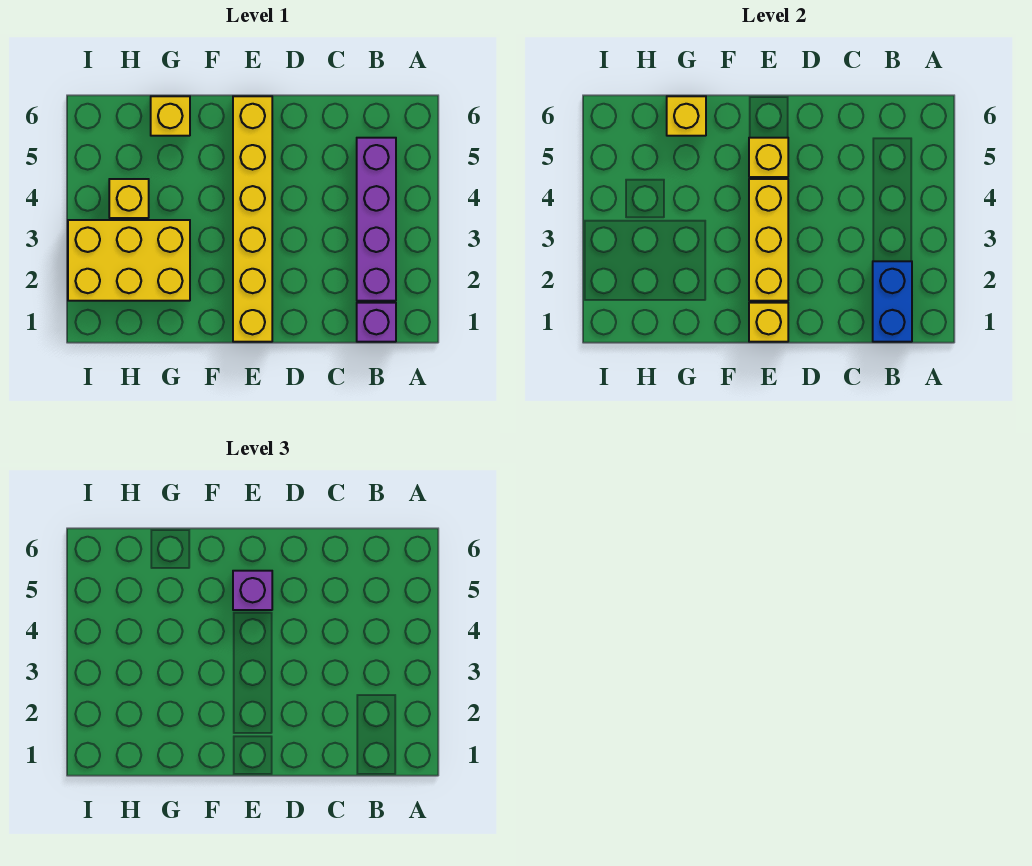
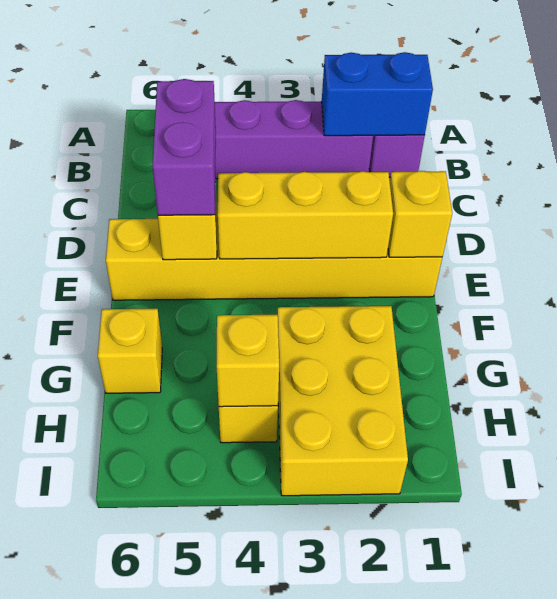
purple brick E5 level 3 -> purple brick D5:E5 level 3
yellow brick G6 level 2 -> yellow brick H4 level 2

